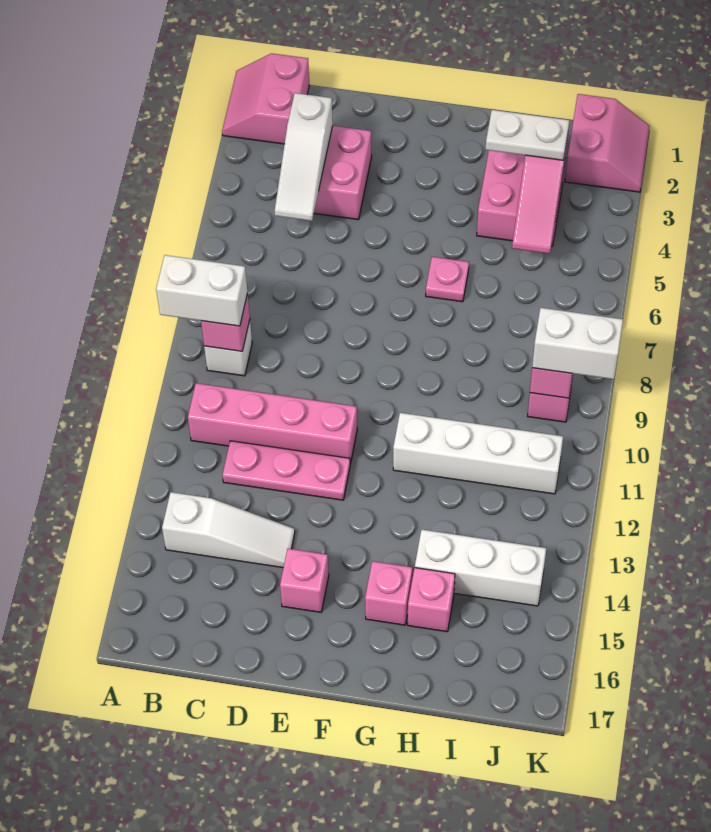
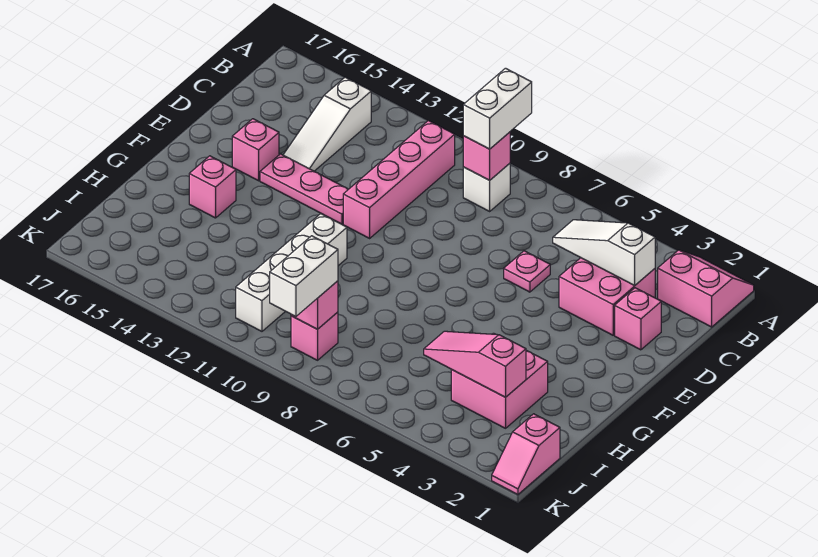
pink plate C12:E12 level 1 -> pink plate E12:E14 level 1
pink plate G6 level 1 -> pink plate D6 level 1
white plate H3:I3 level 3 -> none
white brick H14:J14 level 1 -> none
pink brick H15 level 1 -> pink brick D2 level 1
pink slope J1:K2 level 1 top J -> pink slope J1:K1 level 1 top J

